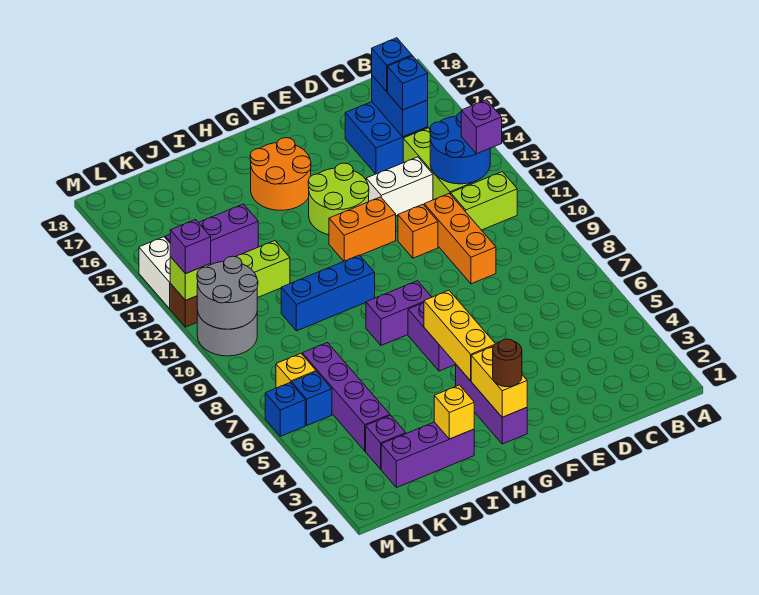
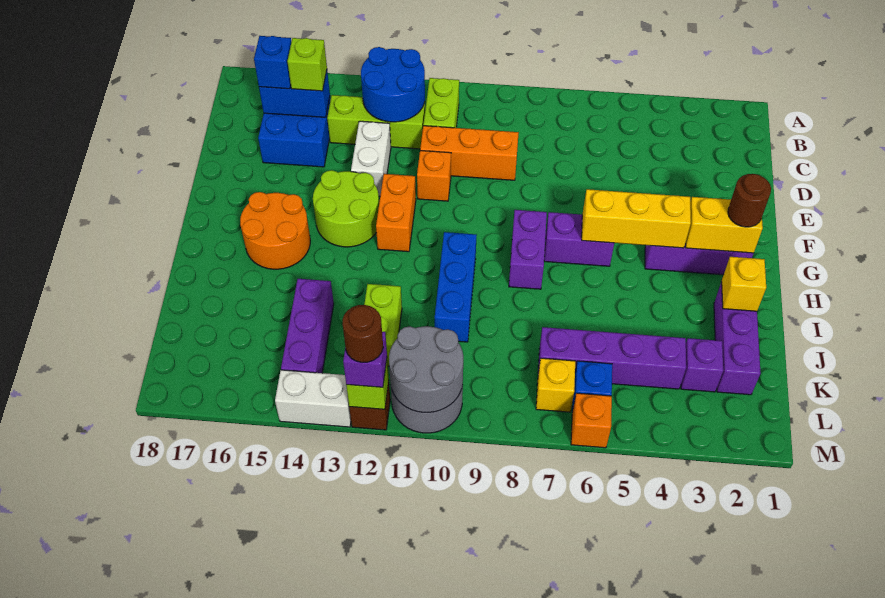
purple brick B12 level 3 -> none
blue brick C15 level 3 -> lime brick C15 level 3
blue brick M6 level 1 -> orange brick M6 level 1
none -> brown round brick M12 level 4

